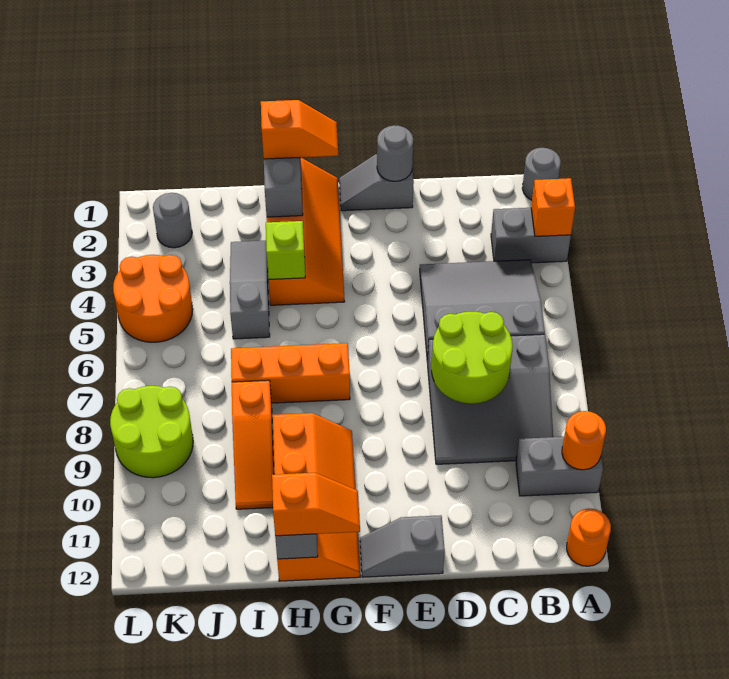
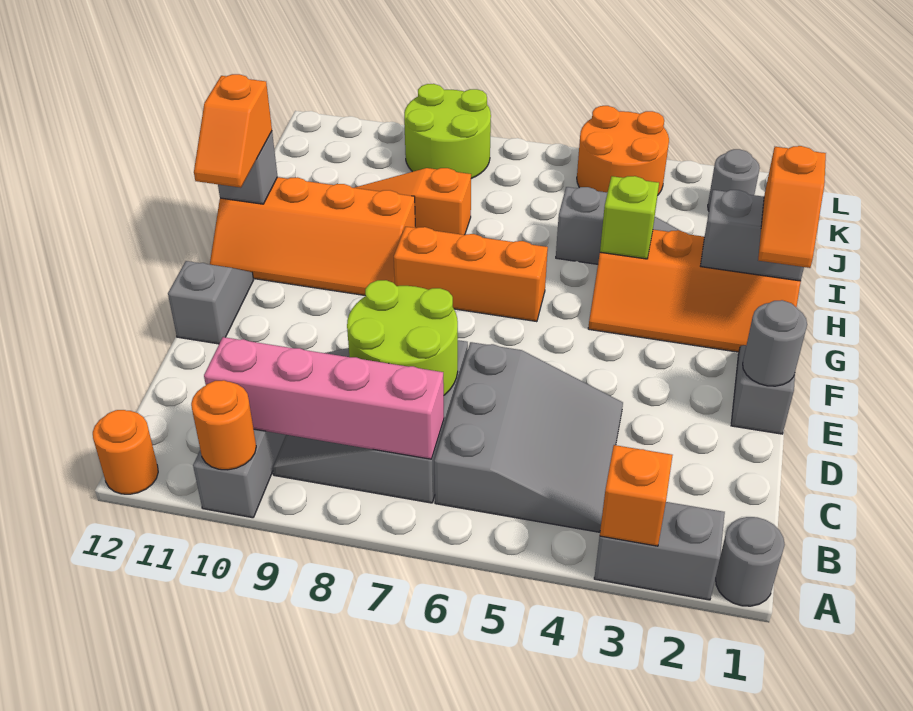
grey brick A3:B3 level 1 -> grey brick A2:A3 level 1
none -> pink brick B7:B10 level 2
orange brick G7:I7 level 1 -> orange brick G6:G8 level 1

